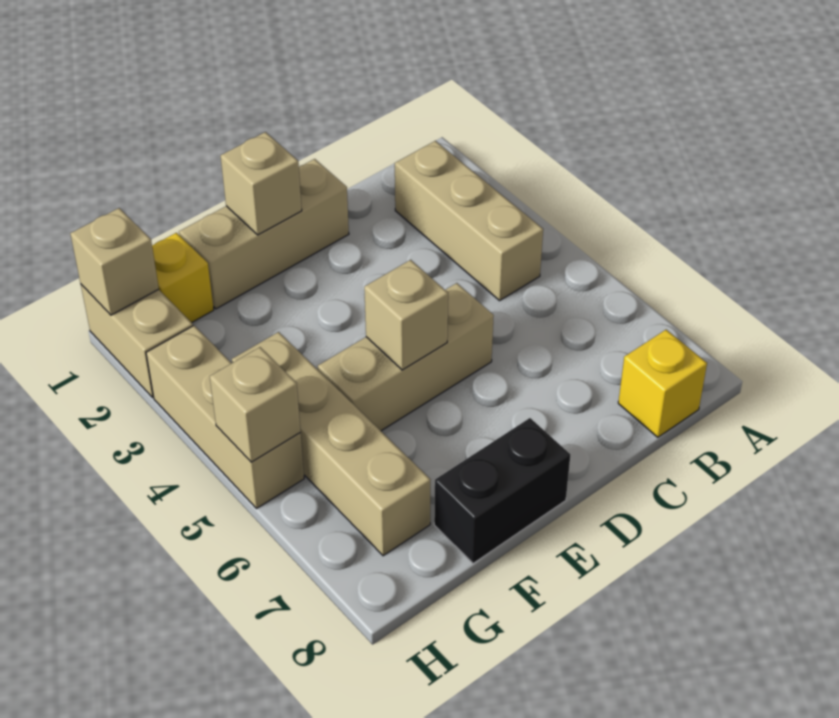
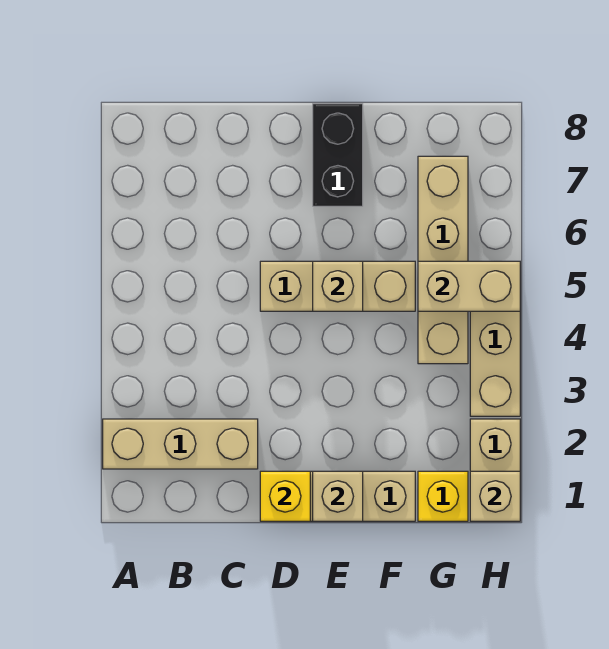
tan brick B2:B4 level 1 -> tan brick A2:C2 level 1
yellow brick B8 level 1 -> yellow brick D1 level 2
black brick E8:F8 level 1 -> black brick E7:E8 level 1
tan brick H5 level 2 -> tan brick G5:H5 level 2

